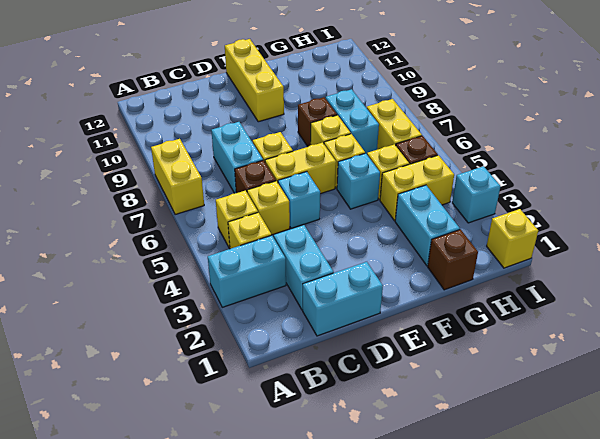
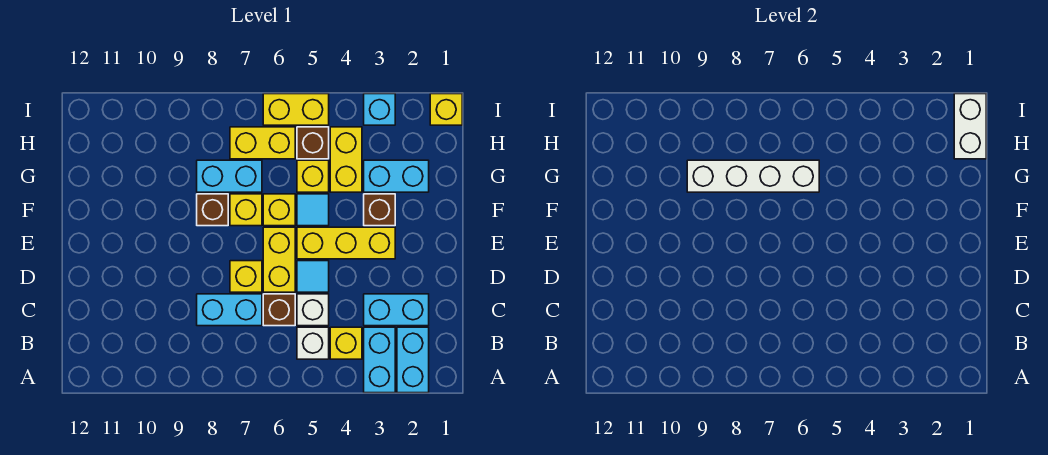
yellow brick A7:A8 level 1 -> yellow brick I5:I6 level 1
yellow brick B5 level 1 -> white brick B5 level 1
cyan brick C1:D1 level 1 -> cyan brick A2:B2 level 1
yellow brick C5 level 1 -> white brick C5 level 1
cyan brick D5 level 1 -> cyan tile D5 level 1
yellow brick E10:E12 level 1 -> yellow brick E3:E5 level 1
cyan brick F5 level 1 -> cyan tile F5 level 1
brown brick G1 level 1 -> brown brick F3 level 1
none -> white brick G6:G9 level 2
none -> white brick H1:I1 level 2

